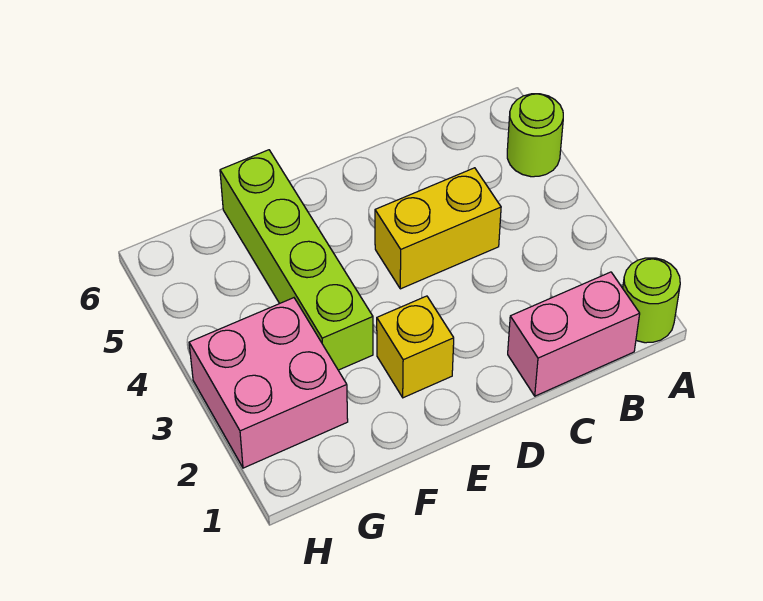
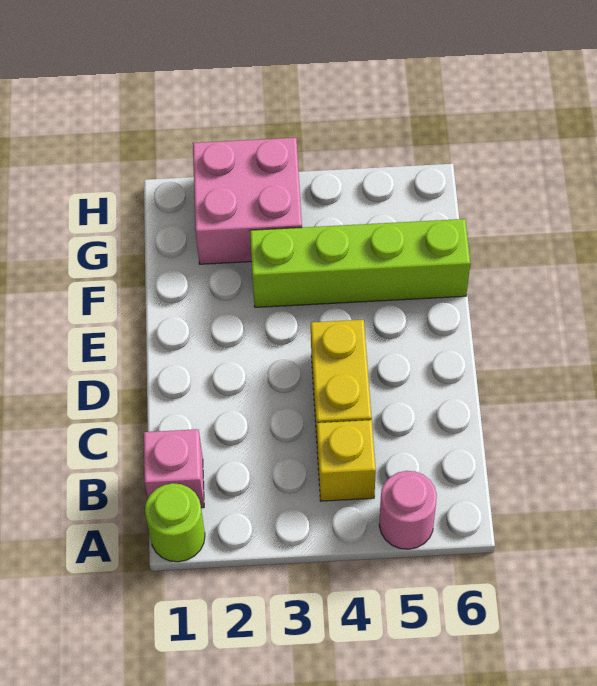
lime round brick A5 level 1 -> pink round brick A5 level 1
pink brick B1:C1 level 1 -> pink brick B1 level 1
yellow brick E2 level 1 -> yellow brick B4 level 1

